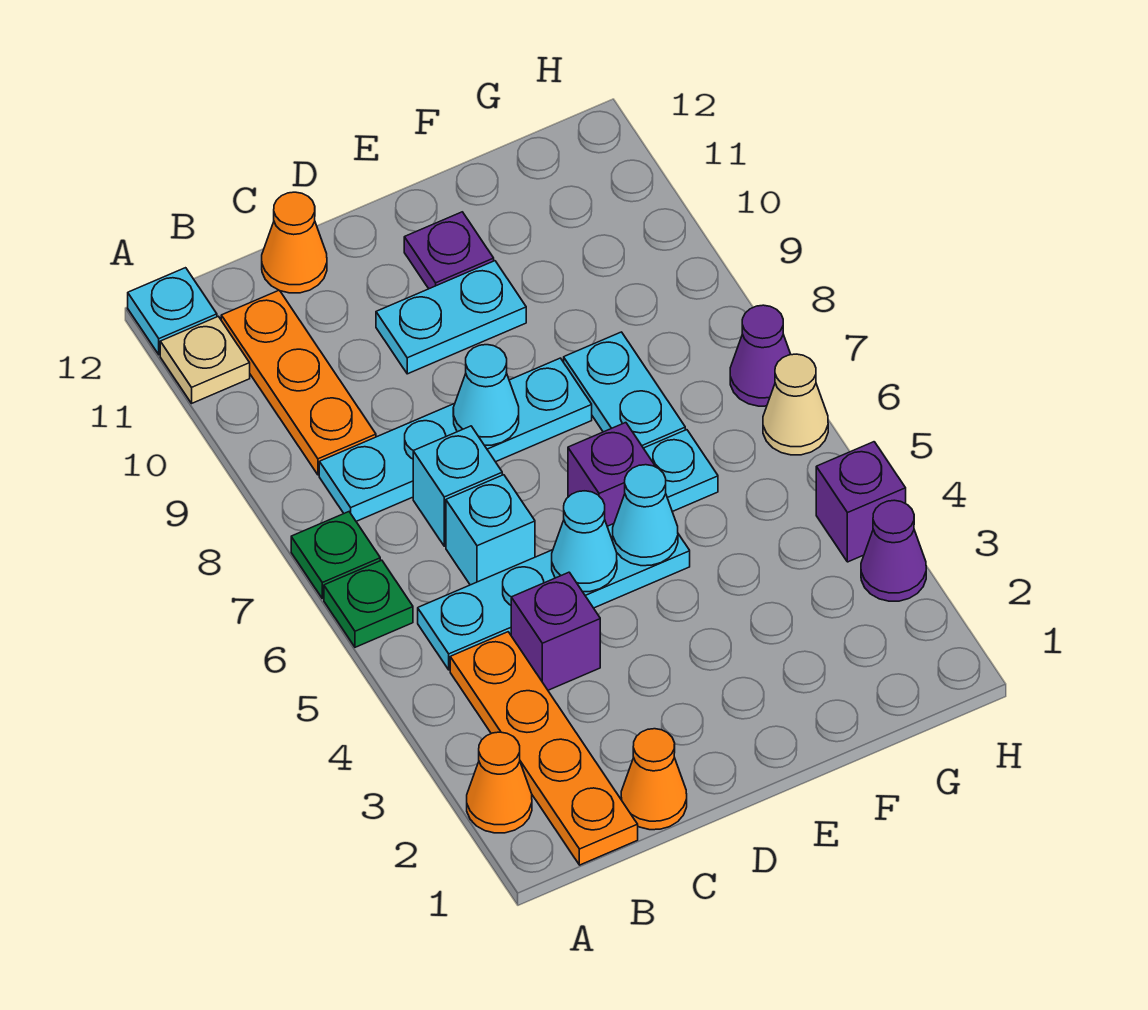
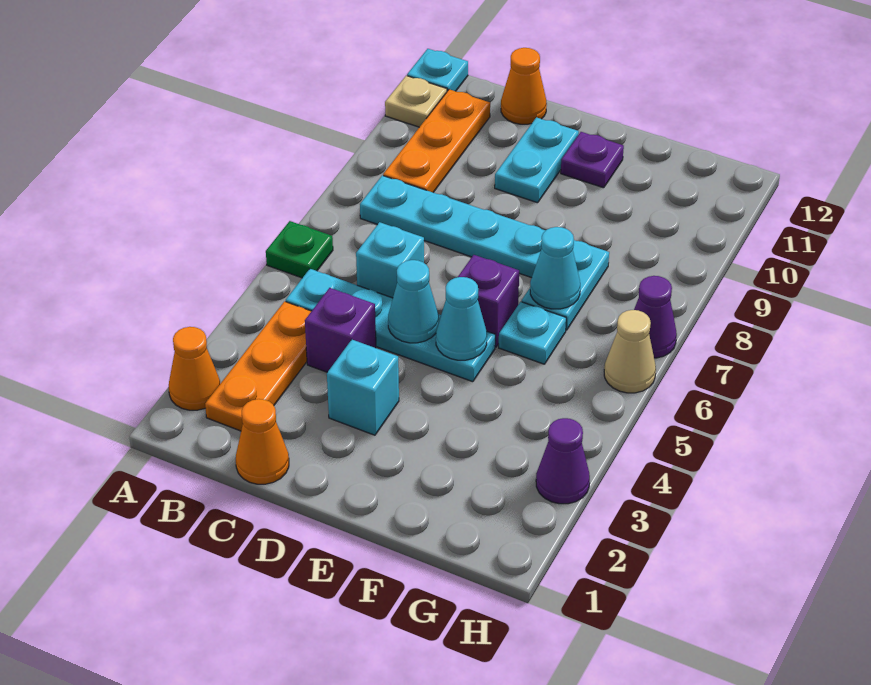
green plate A7 level 1 -> none
orange plate B1:B4 level 1 -> orange plate B2:B4 level 1
cyan brick C7 level 1 -> cyan brick D3 level 1
cyan cone D8 level 2 -> cyan cone F7 level 2
cyan plate D10:E10 level 1 -> cyan plate D10:D11 level 1
purple brick H4 level 1 -> none

